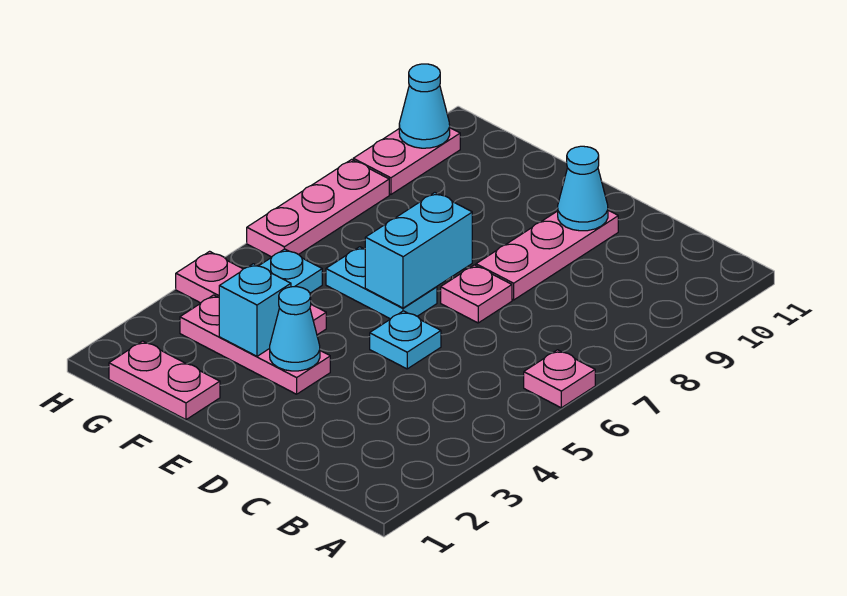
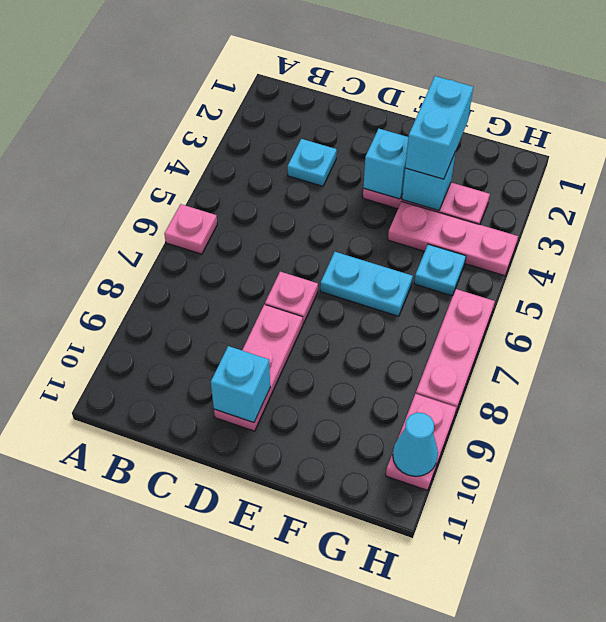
cyan plate D5 level 1 -> cyan plate C3 level 1
cyan cone D10 level 2 -> cyan brick D10 level 2
cyan cone E3 level 2 -> cyan brick E3 level 2
cyan brick E6:E7 level 2 -> cyan brick F2:F3 level 3
pink plate F1:G1 level 1 -> none

